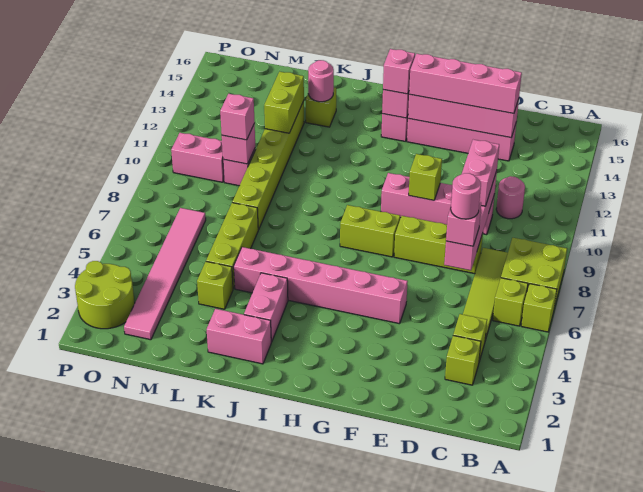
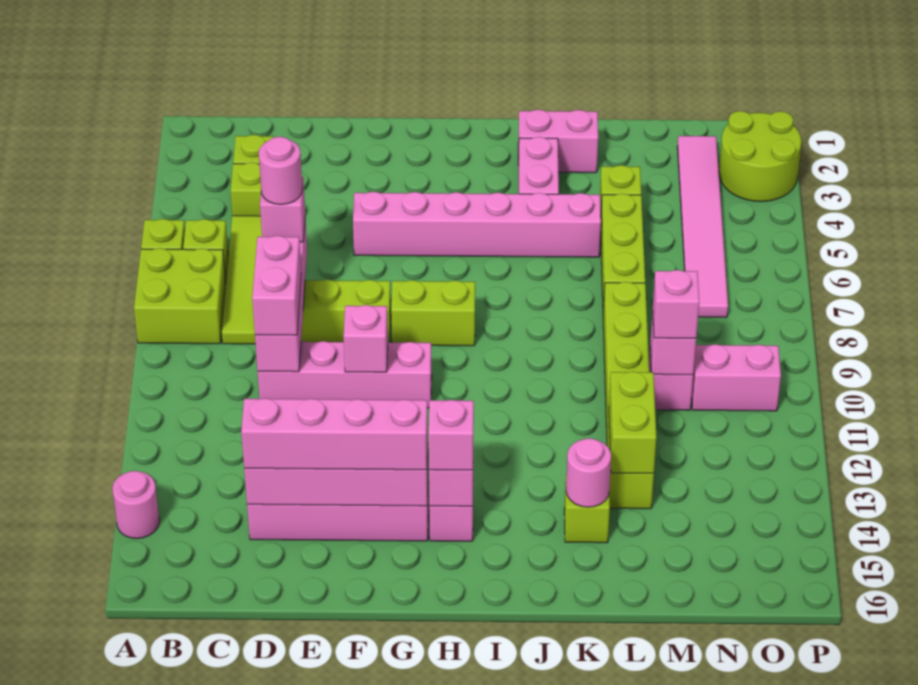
pink round brick C11 level 1 -> pink round brick A14 level 1
lime brick F10 level 2 -> pink brick F10 level 2

